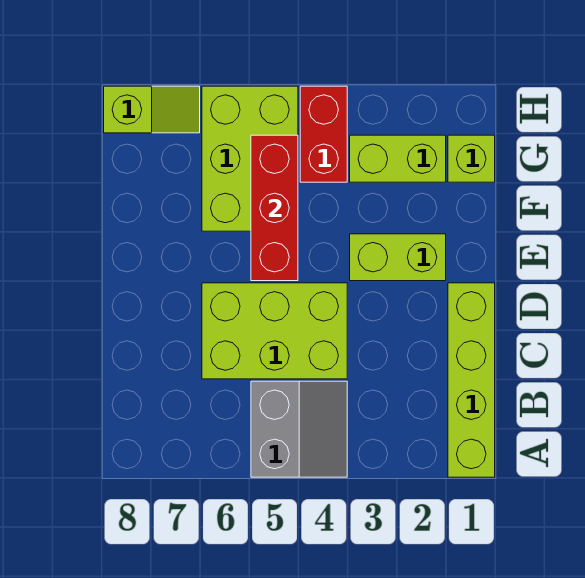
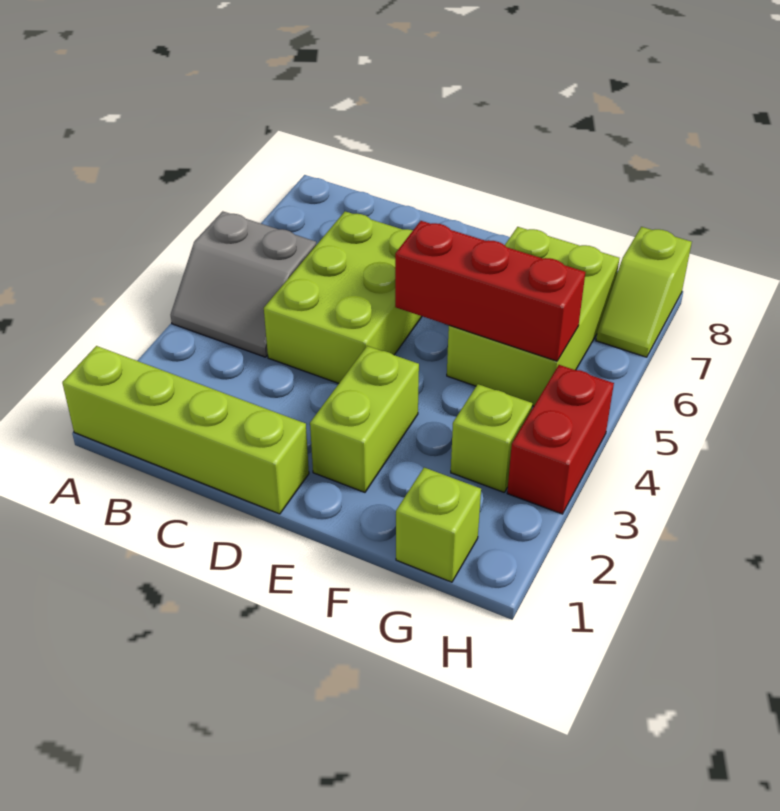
lime brick F5:H6 level 1 -> lime brick F5:G7 level 1
lime brick G2:G3 level 1 -> lime brick G3 level 1
red brick G4:H4 level 1 -> red brick H3:H4 level 1

